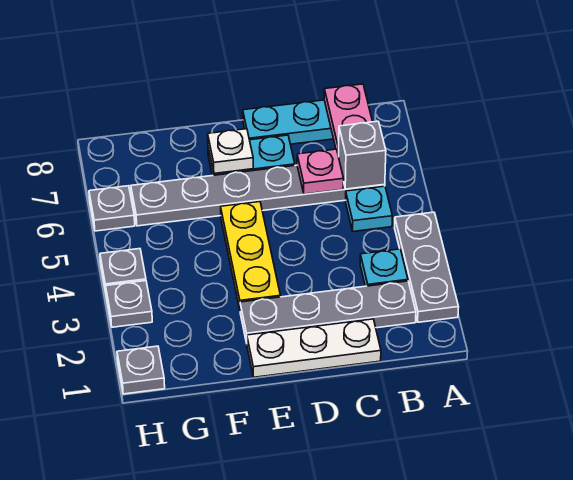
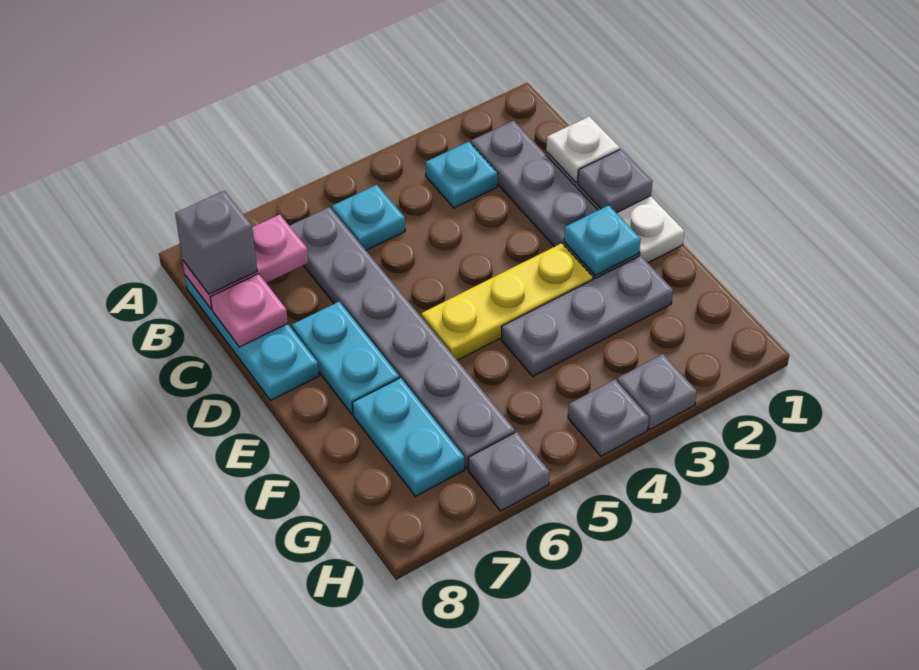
grey plate A2:A4 level 1 -> grey plate F2:F4 level 1
grey brick B6 level 2 -> grey brick B8 level 3
pink plate C6 level 2 -> pink plate C8 level 2
none -> cyan plate E2 level 2
white plate E7 level 2 -> white plate C1 level 2
none -> cyan plate F7:G7 level 1
grey plate H1 level 1 -> grey plate D1 level 2

